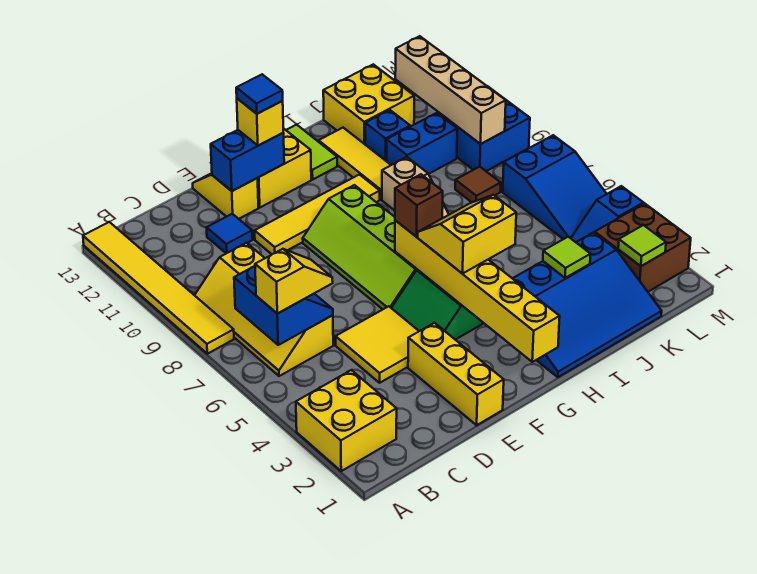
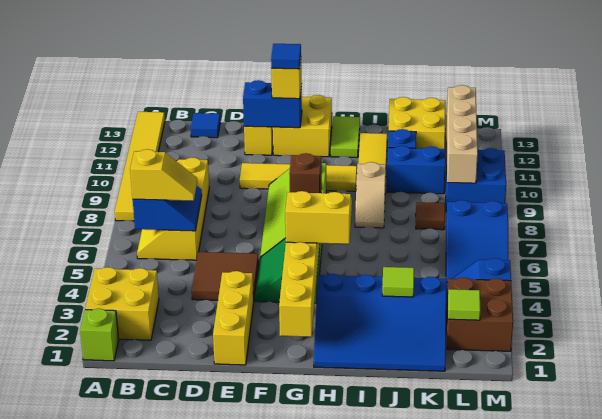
none -> lime brick A1 level 1
yellow tile D4:E5 level 1 -> brown tile D4:E5 level 1
blue tile D11 level 1 -> blue tile C13 level 1

